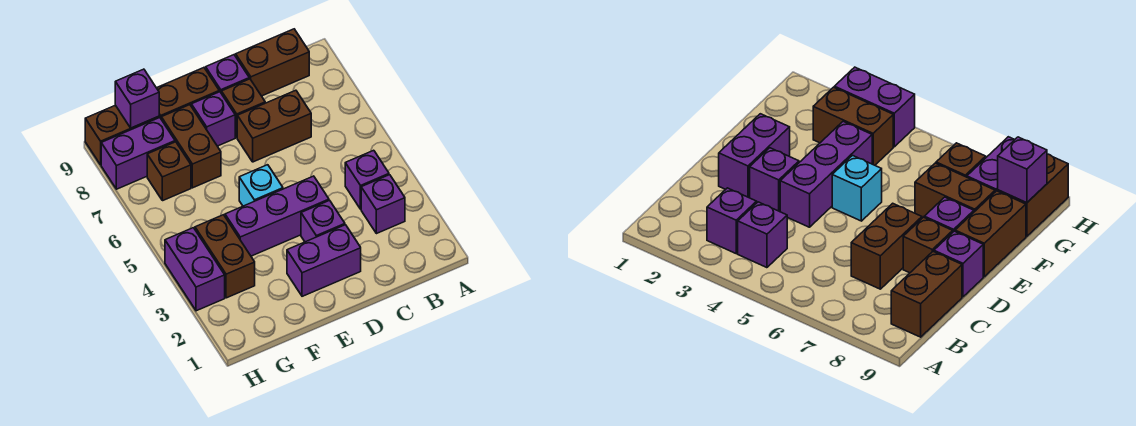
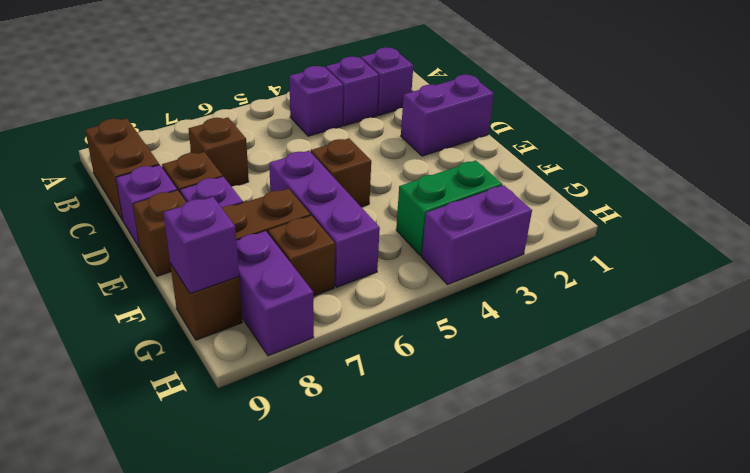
brown brick C7:D7 level 1 -> brown brick C7 level 1
purple brick D2:E2 level 1 -> purple brick D1:D2 level 1
purple brick D3 level 1 -> purple brick B2 level 1
purple brick D4:F4 level 1 -> purple brick E6:G6 level 1
cyan brick E5 level 1 -> brown brick E5 level 1
brown brick E9:F9 level 1 -> brown brick E9 level 1
brown brick G3:G4 level 1 -> green brick G3:G4 level 1
brown brick G9:H9 level 1 -> brown brick G9 level 1

